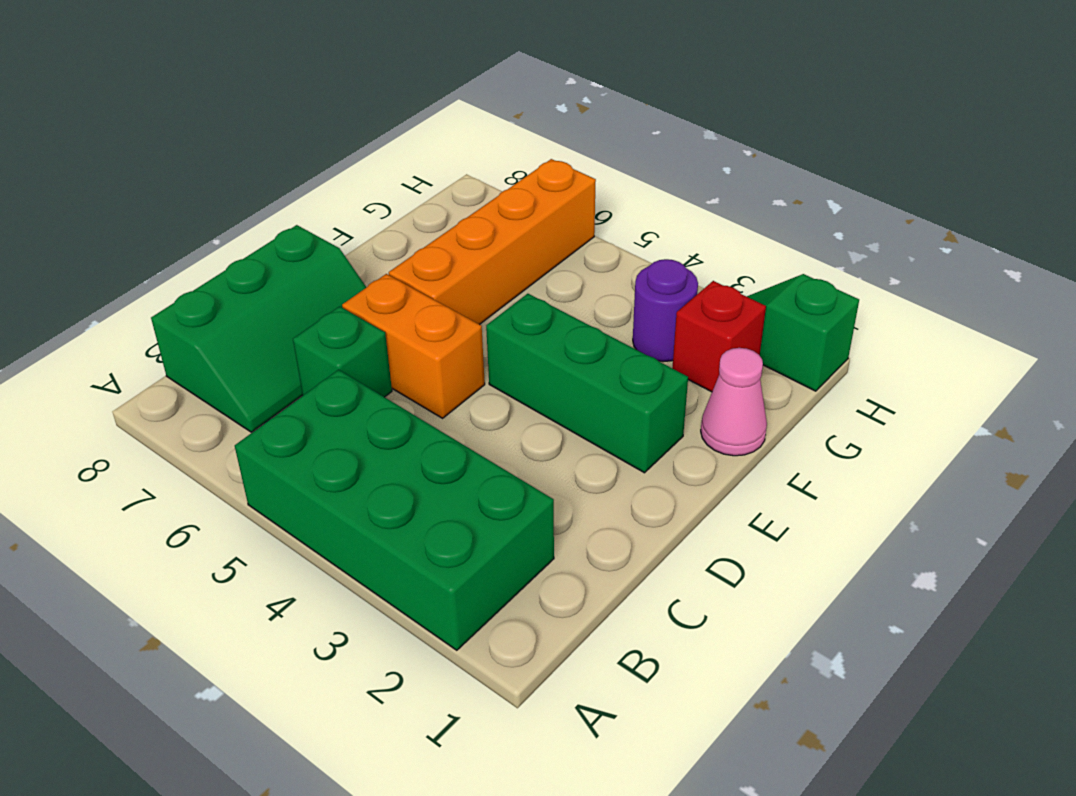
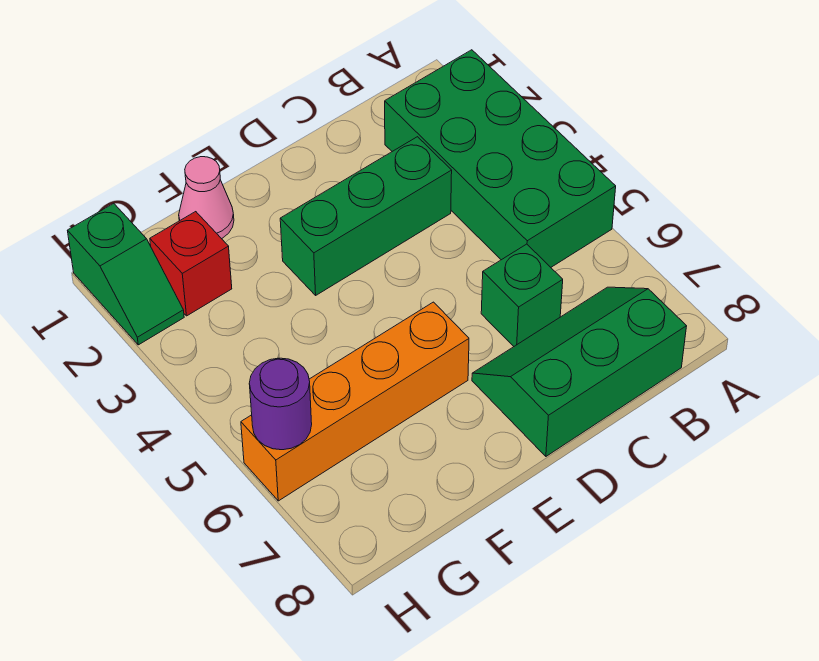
orange brick D5:D6 level 1 -> none
green brick E2:E4 level 1 -> green brick C3:E3 level 1
purple round brick G3 level 1 -> purple round brick H6 level 2

